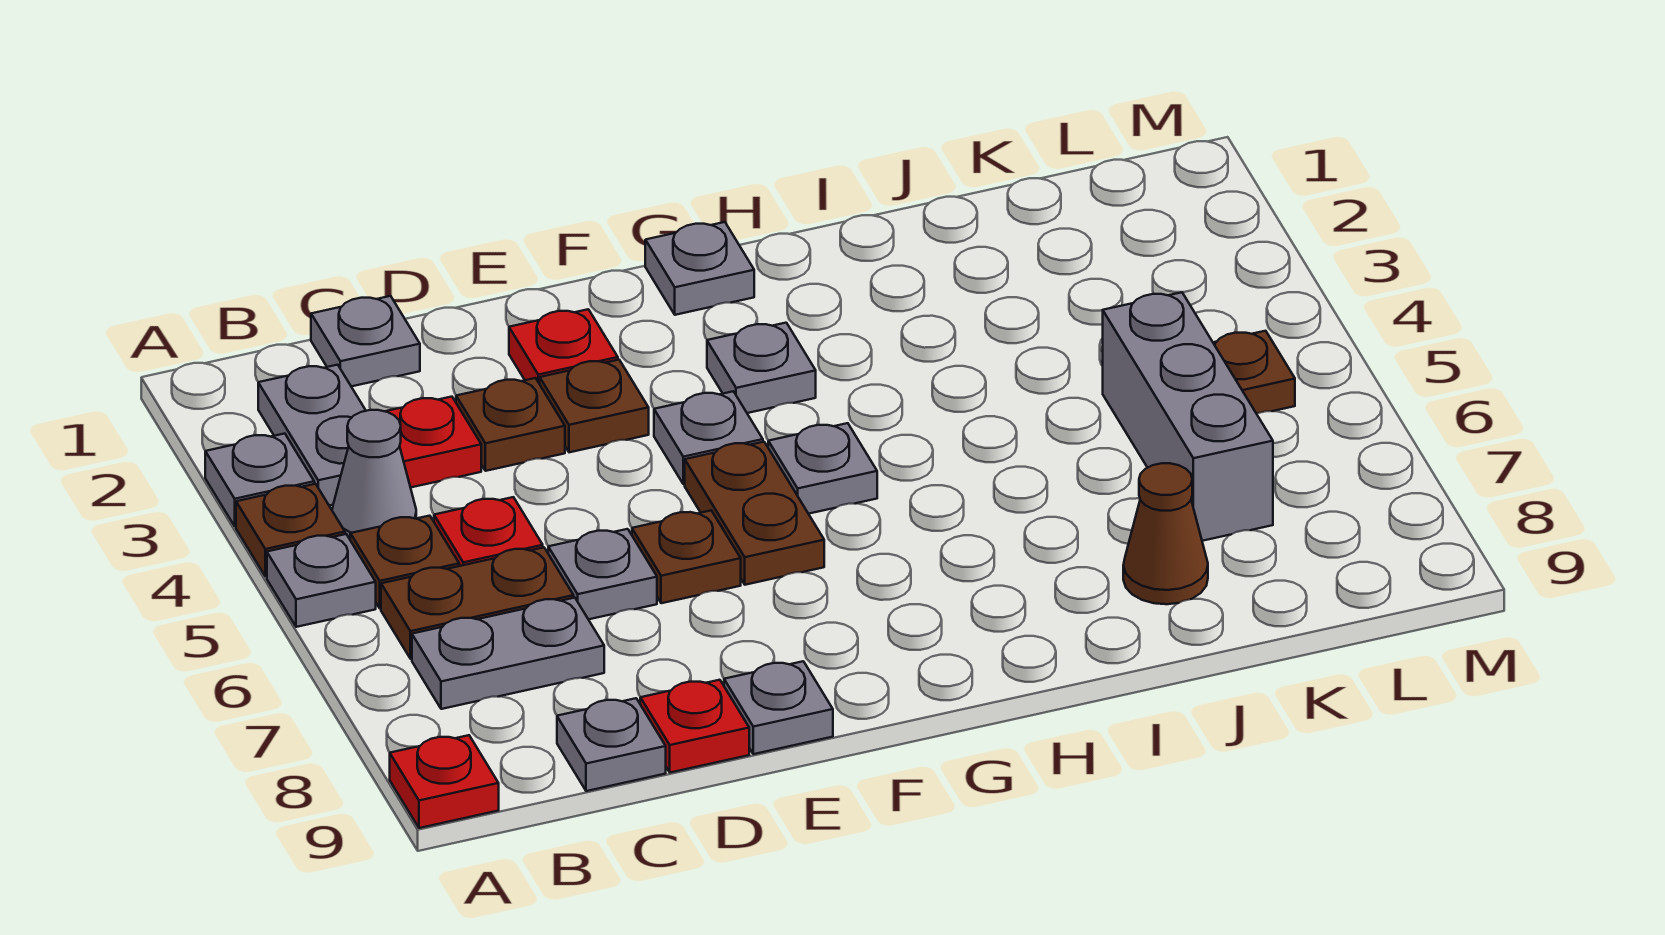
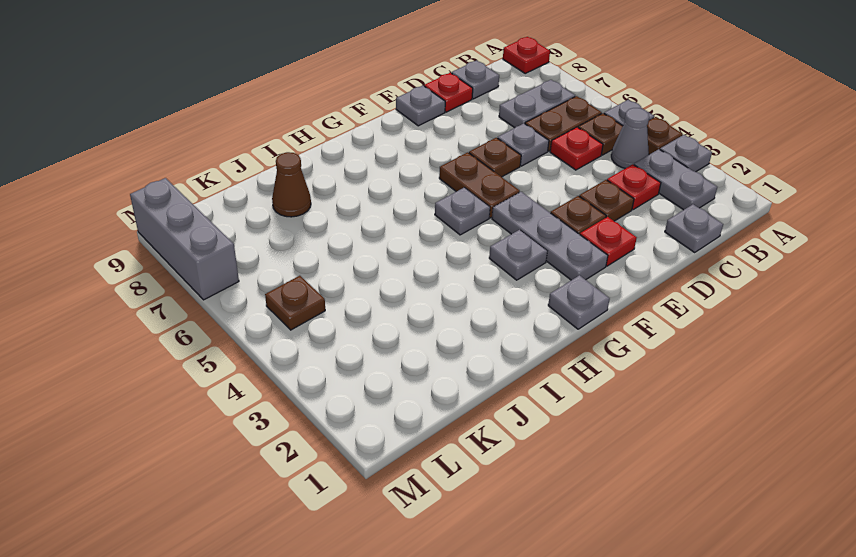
grey plate F4 level 1 -> grey plate F2:F4 level 1
grey brick K5:K7 level 1 -> grey brick M7:M9 level 1

